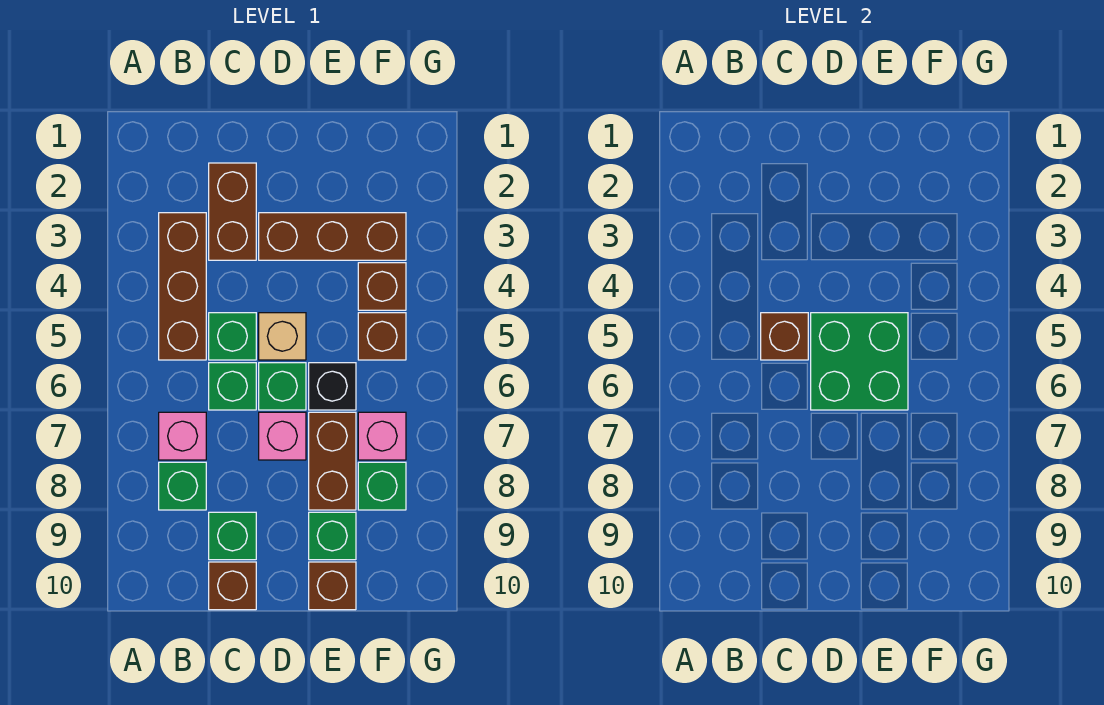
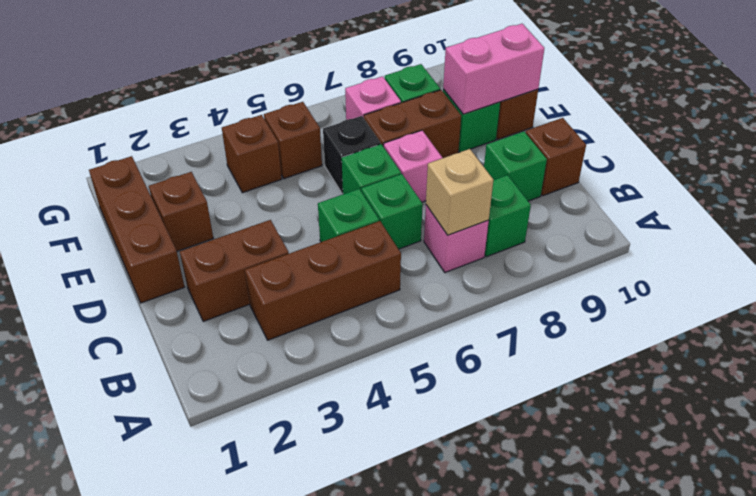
brown brick C5 level 2 -> brown brick E2 level 1
brown brick D3:F3 level 1 -> brown brick D1:F1 level 1
tan brick D5 level 1 -> tan brick B7 level 2
green brick D5:E6 level 2 -> none
none -> pink brick E9:E10 level 2

